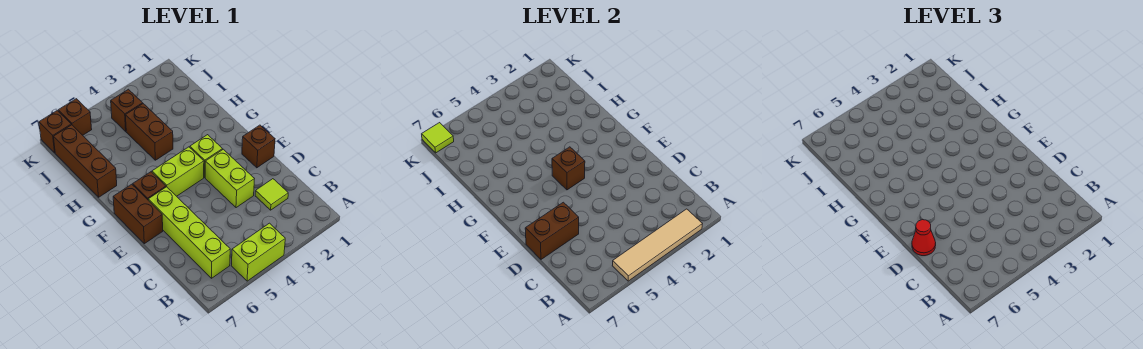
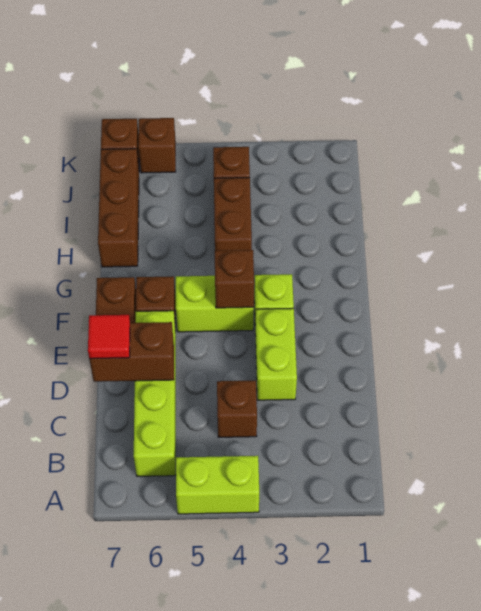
tan tile A2:A5 level 2 -> none
lime tile C2 level 1 -> none
red cone D7 level 3 -> red tile D7 level 3
brown brick E1 level 1 -> brown brick C4 level 1
lime tile K7 level 2 -> none

